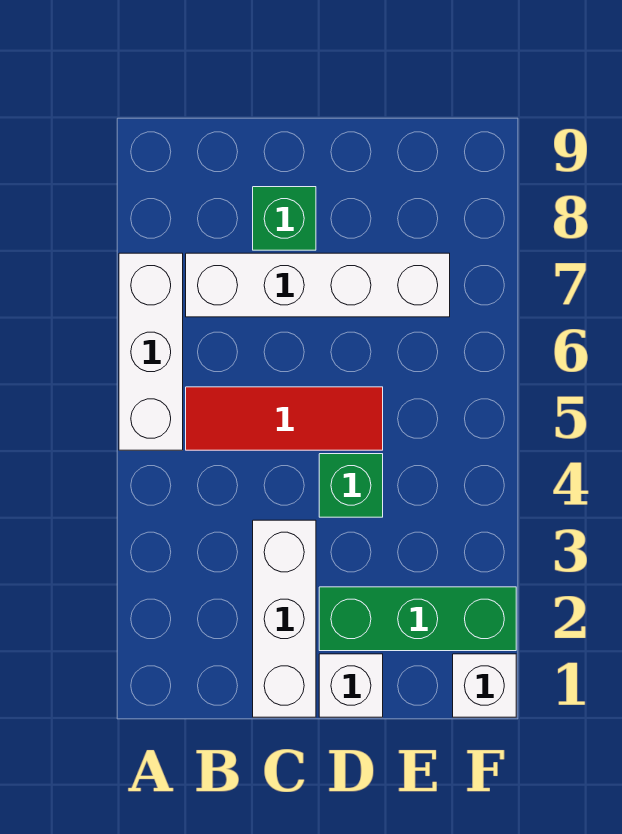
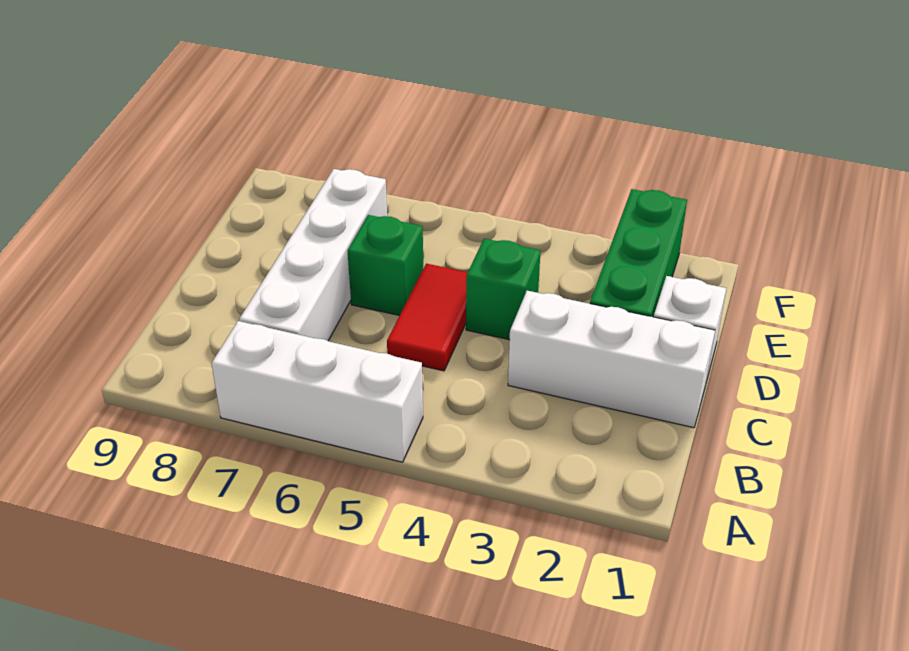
red tile B5:D5 level 1 -> red tile C5:D5 level 1
green brick C8 level 1 -> green brick D6 level 1
white brick F1 level 1 -> none

